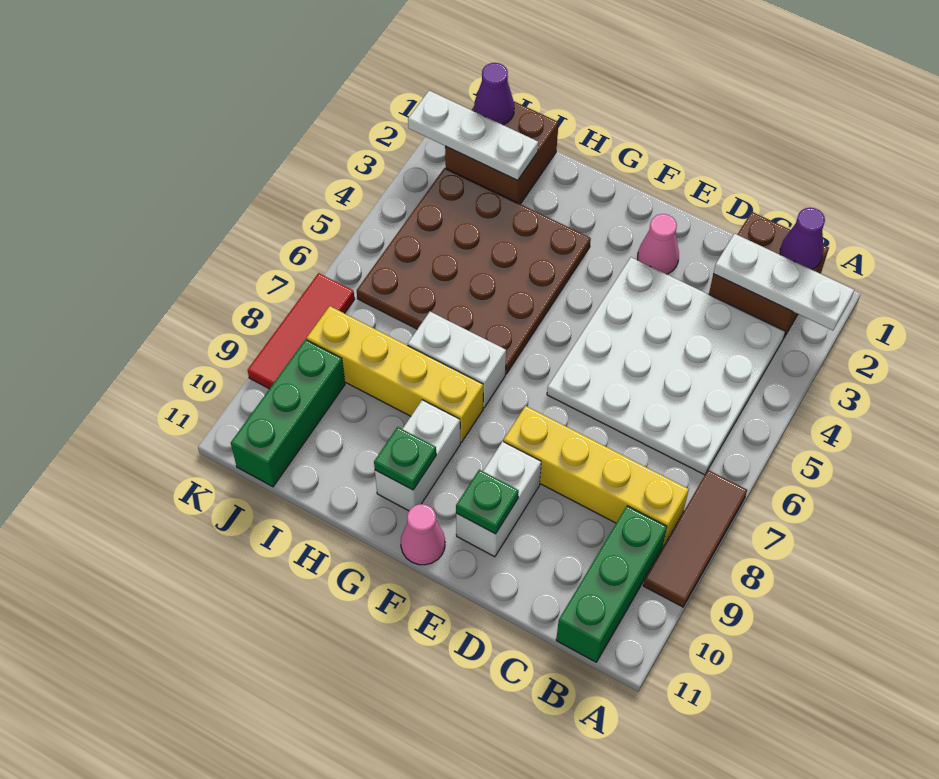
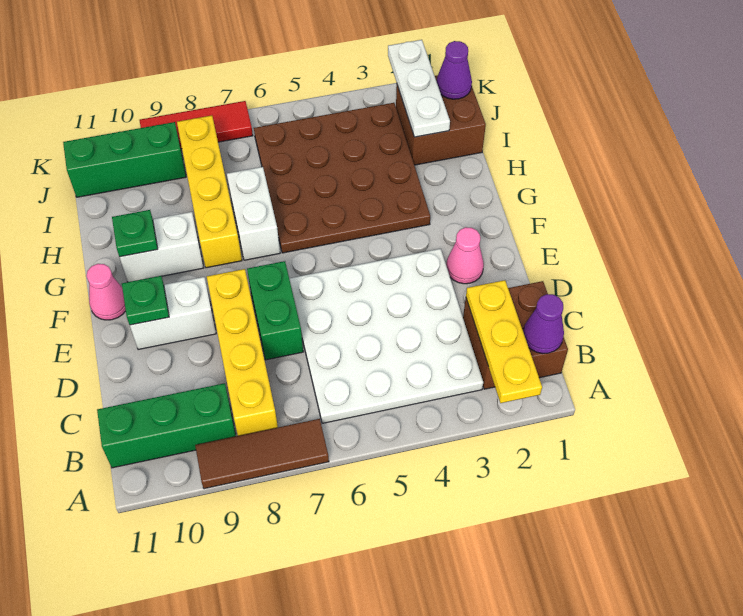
white plate A2:C2 level 2 -> yellow plate A2:C2 level 2
none -> green brick D7:E7 level 1

